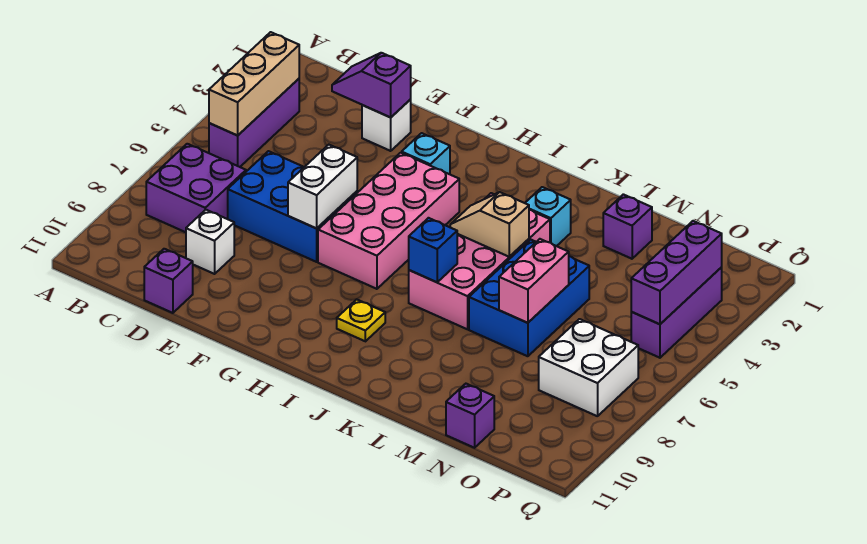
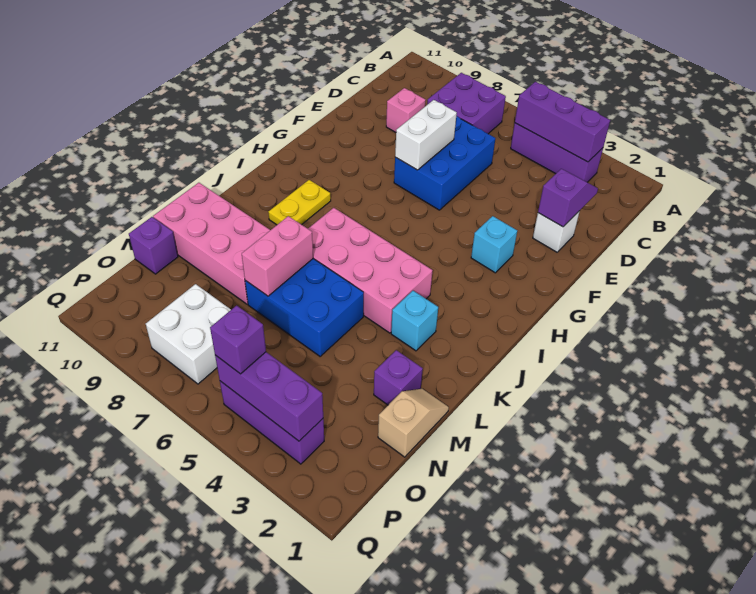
tan brick B3:B5 level 2 -> purple brick B3:B5 level 2
white brick D9 level 1 -> pink brick D9 level 1
purple brick D11 level 1 -> purple brick P5 level 3
white brick F6:F7 level 2 -> white brick E7:F7 level 2
pink brick G4:H7 level 1 -> pink brick L8:M11 level 1
yellow plate I9 level 1 -> yellow plate I9:J9 level 1
tan slope J5:K5 level 2 top K -> tan slope M1:N1 level 1 top N
blue brick J7 level 2 -> none
pink brick M6:M7 level 2 -> pink brick L7:M7 level 2

